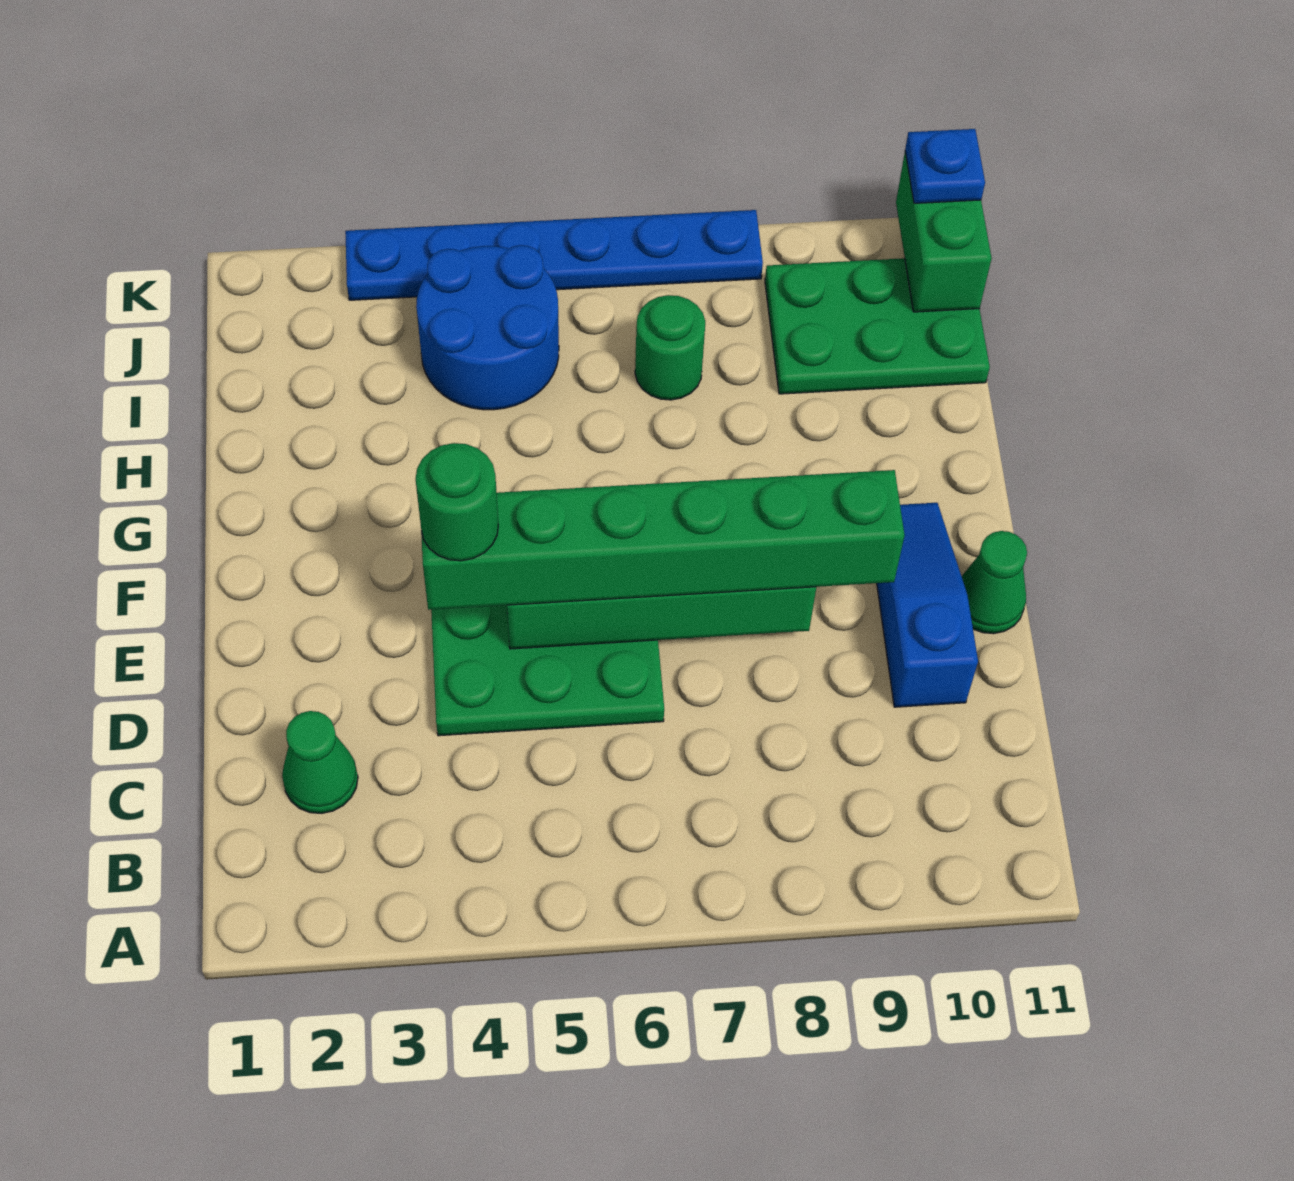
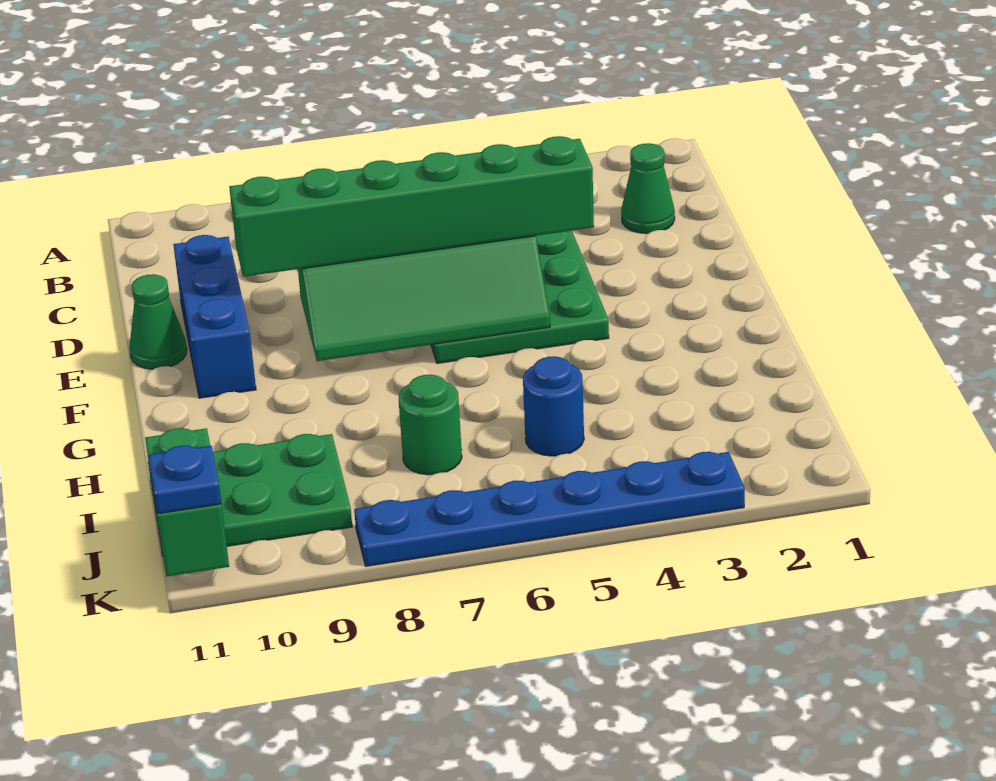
blue slope D10:F10 level 1 top D -> blue brick D10:F10 level 1
green round brick E4 level 4 -> none
blue round brick I4:J5 level 1 -> blue round brick I5 level 1

